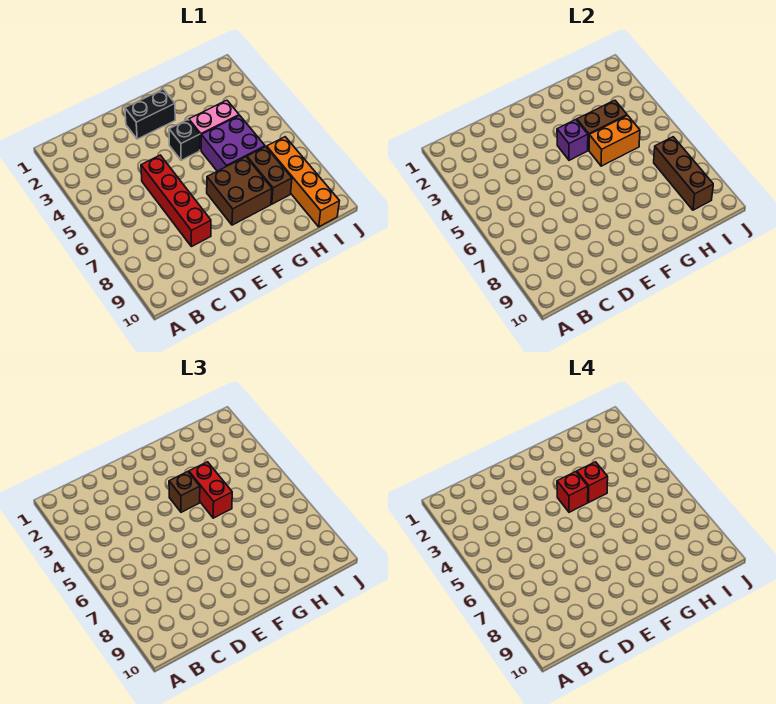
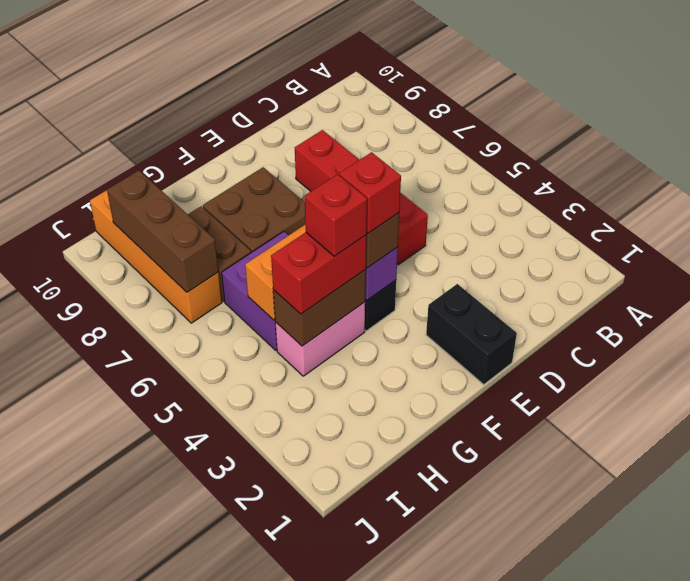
black brick E2:F2 level 1 -> black brick E1:E2 level 1
red brick G4:G5 level 3 -> red brick G4:H4 level 3

